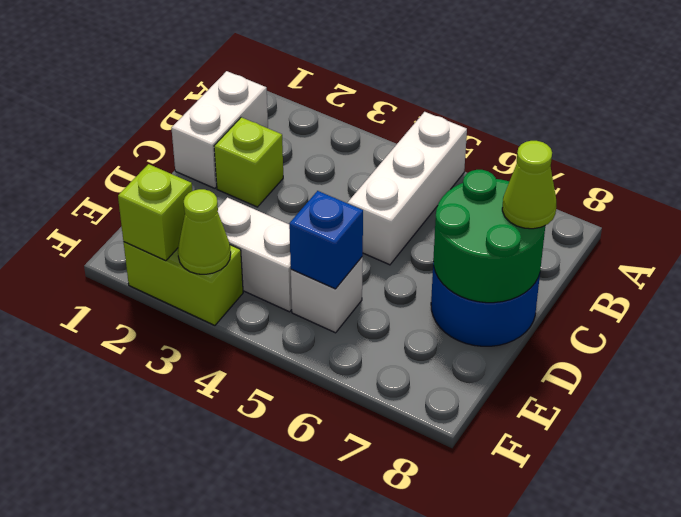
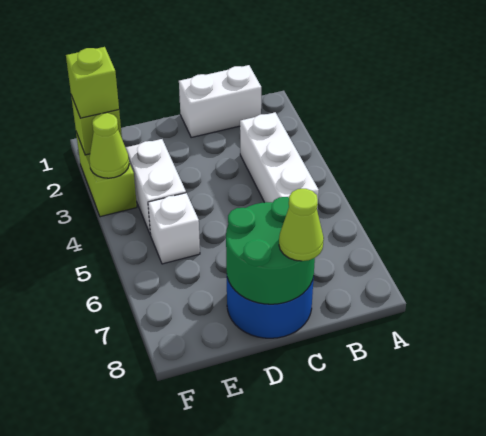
white brick A5:C5 level 1 -> white brick B3:B5 level 1
lime brick C2 level 1 -> lime brick F2 level 3
blue brick E5 level 2 -> none

